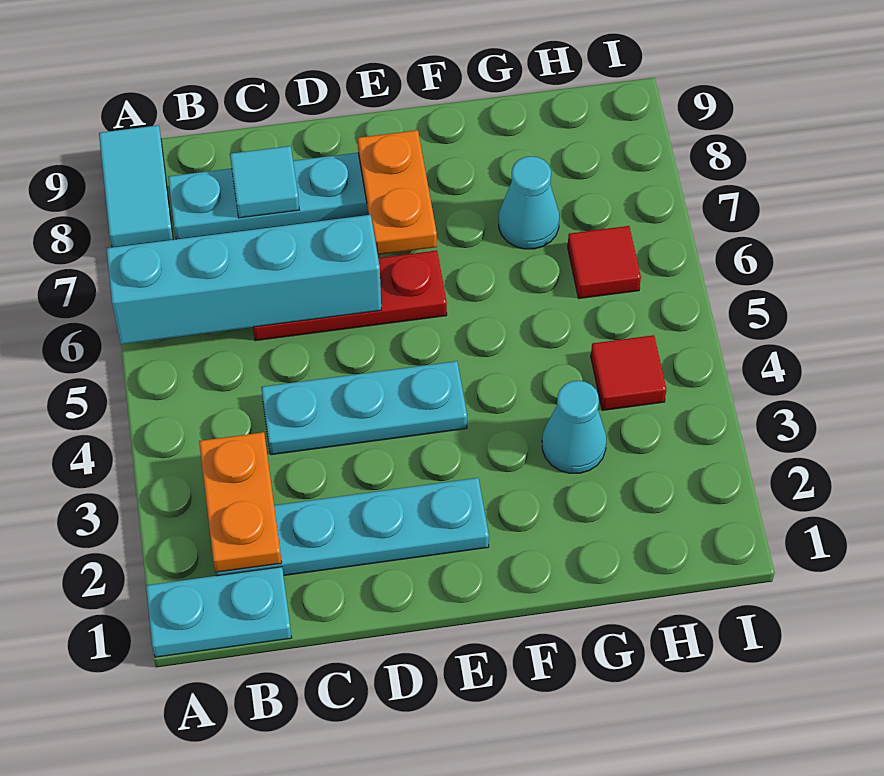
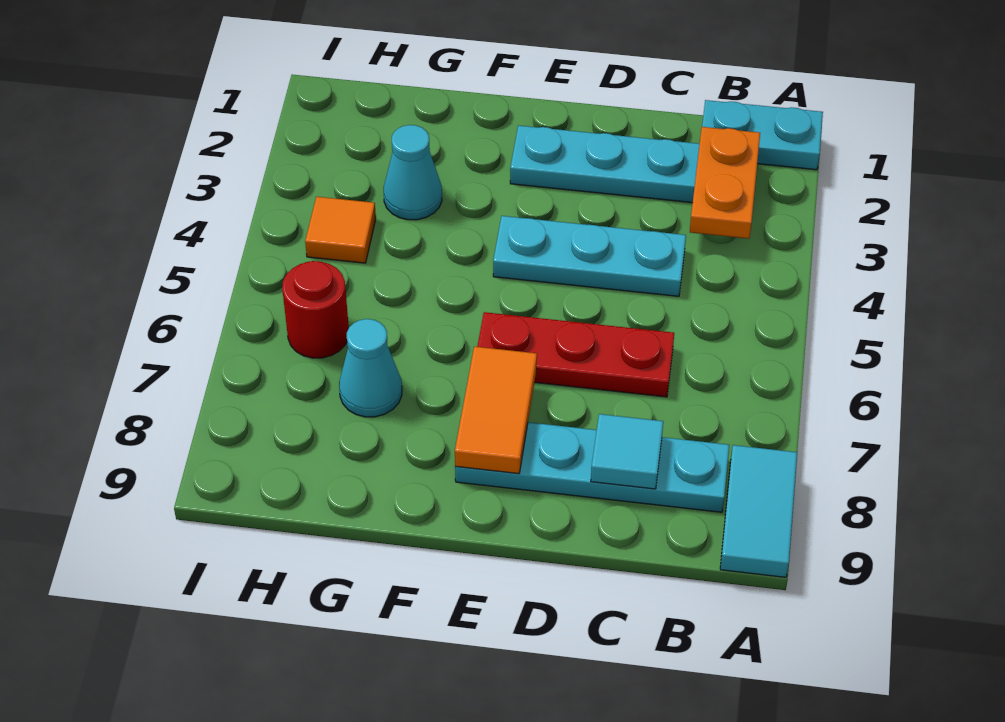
cyan brick A6:D6 level 2 -> none
orange plate E7:E8 level 2 -> orange tile E7:E8 level 2
red tile H4 level 1 -> orange tile H4 level 1
red tile H6 level 1 -> red round brick H6 level 1

